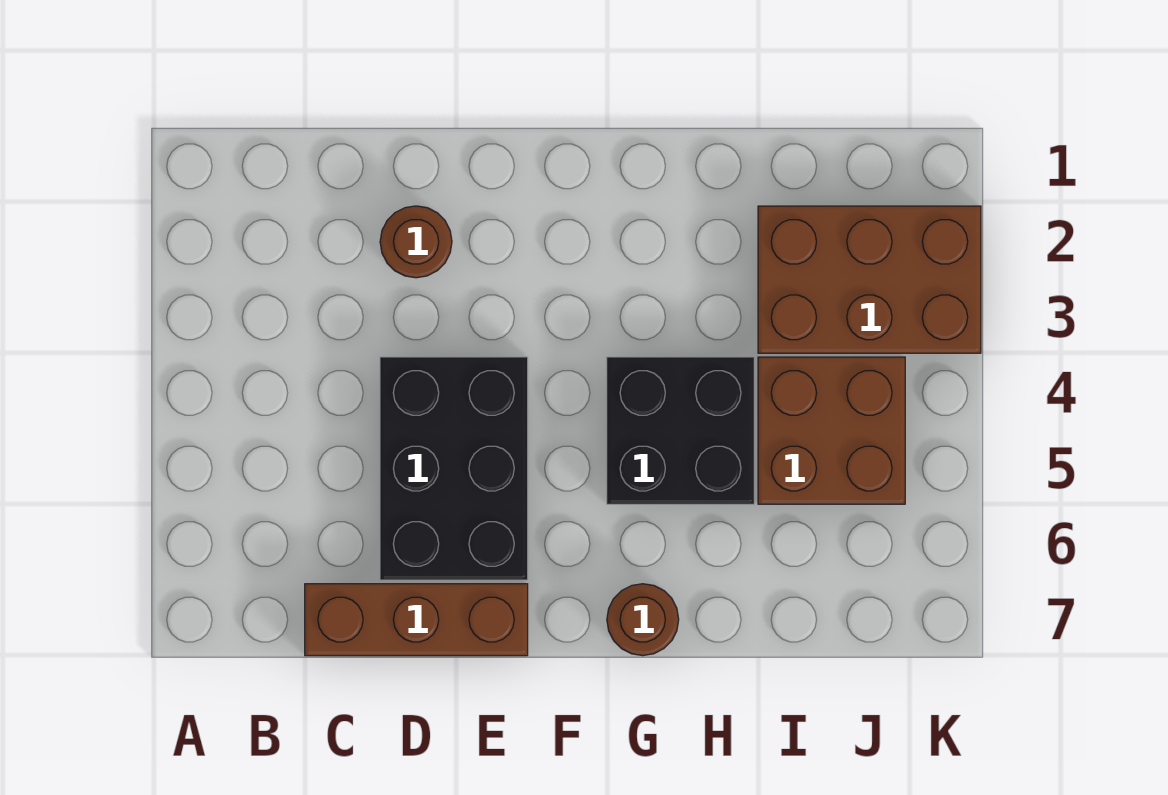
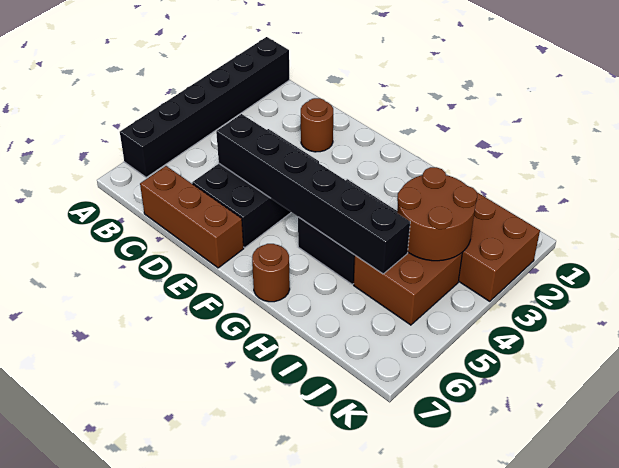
none -> black brick A1:A6 level 1
none -> black brick D5:I5 level 2
none -> brown round brick I3:J4 level 2

